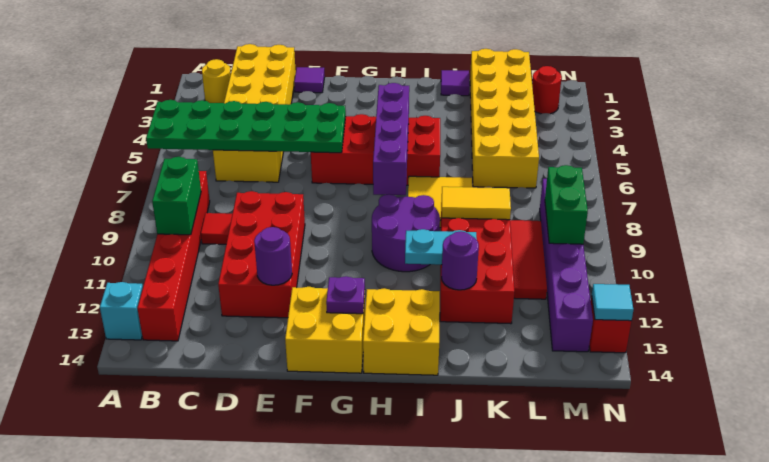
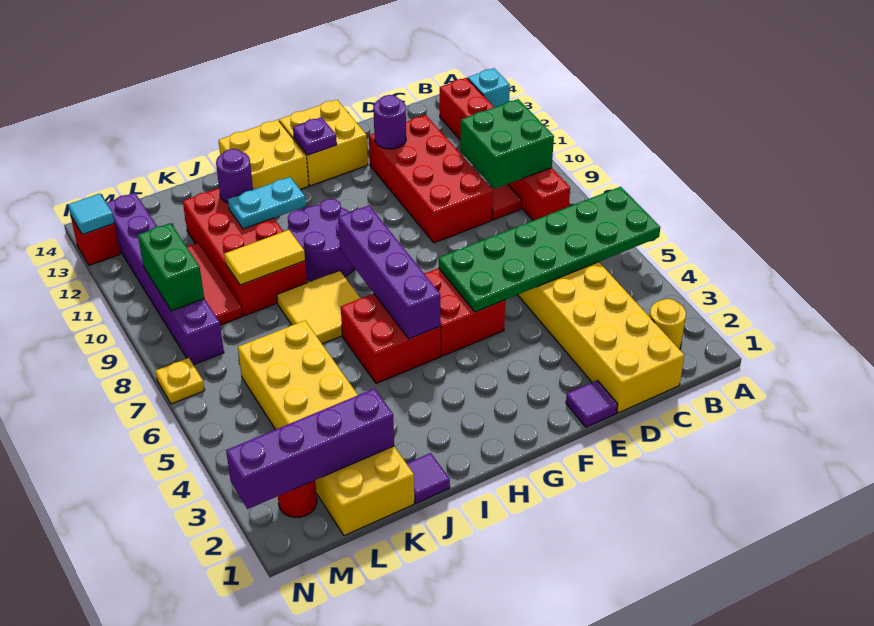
green brick B9:B10 level 2 -> green brick B9:C10 level 2
none -> purple brick K2:N2 level 2
none -> yellow plate N7 level 1

